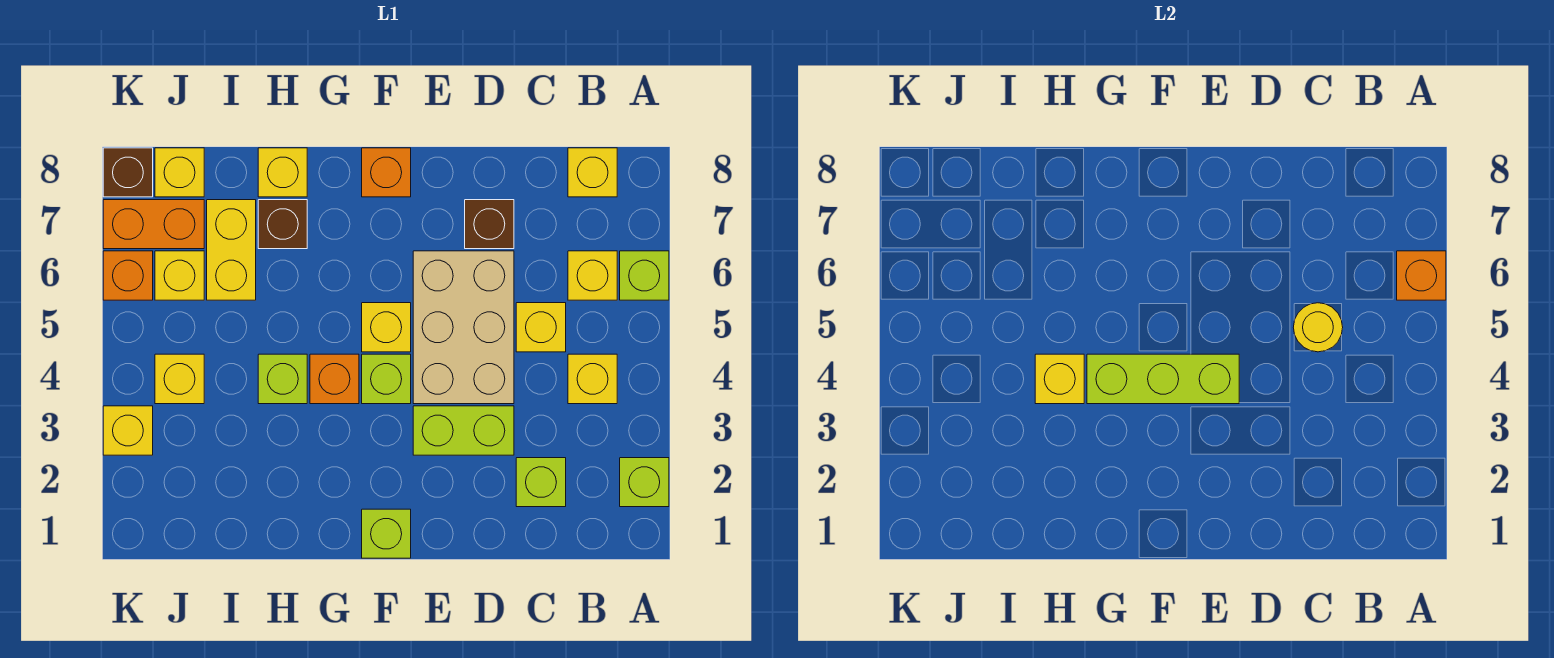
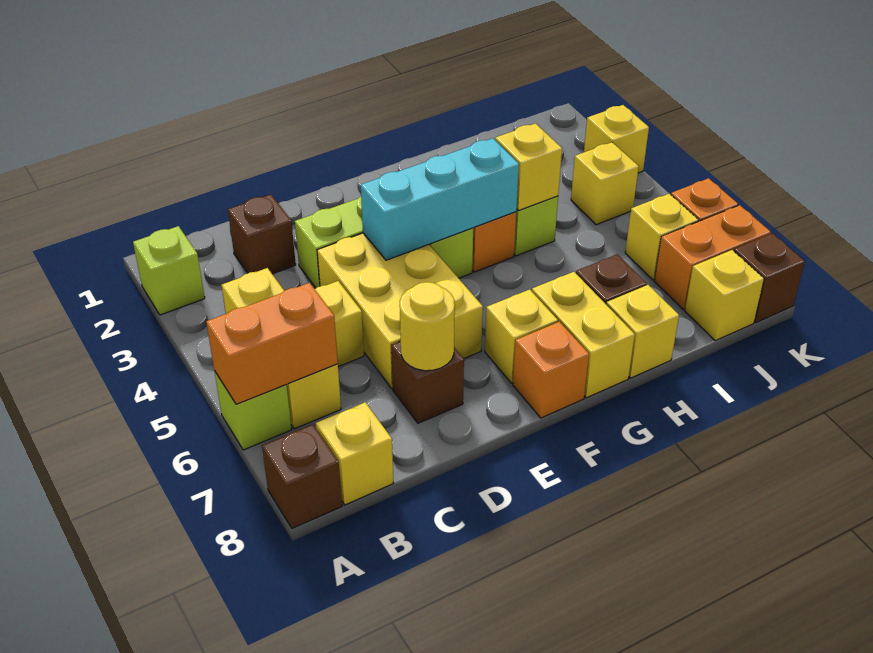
orange brick A6 level 2 -> orange brick A6:B6 level 2
none -> brown brick A8 level 1
lime brick C2 level 1 -> brown brick C2 level 1
yellow round brick C5 level 2 -> yellow round brick D7 level 2
tan brick D4:E6 level 1 -> yellow brick D4:E6 level 1
lime brick E4:G4 level 2 -> cyan brick E4:G4 level 2
lime brick F1 level 1 -> none
yellow brick F5 level 1 -> yellow brick F7 level 1
yellow brick I6:I7 level 1 -> yellow brick G7:G8 level 1

